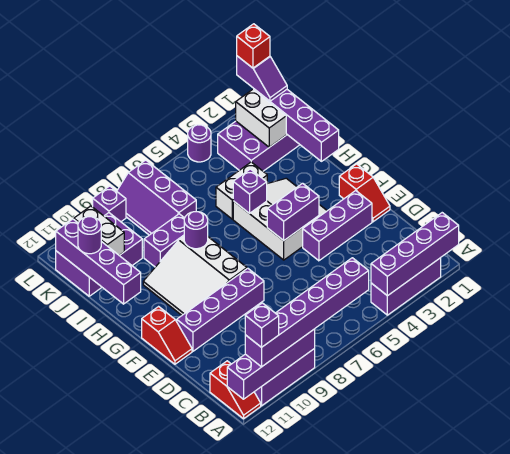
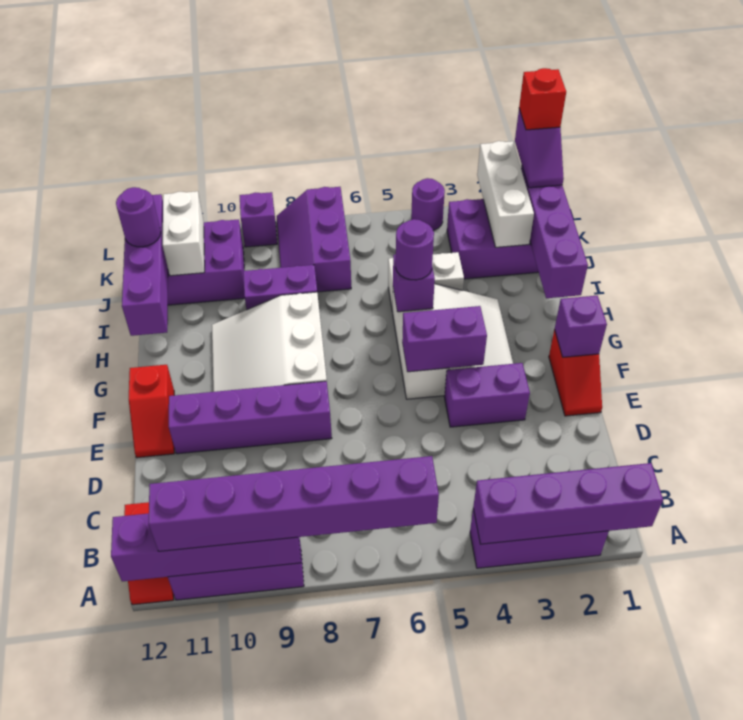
purple brick A11 level 4 -> purple brick F1 level 2
purple brick E2:E4 level 1 -> purple brick E3:E4 level 1
purple round brick H8 level 2 -> purple round brick H5 level 3
white brick J2:K2 level 2 -> white brick J2:L2 level 2

